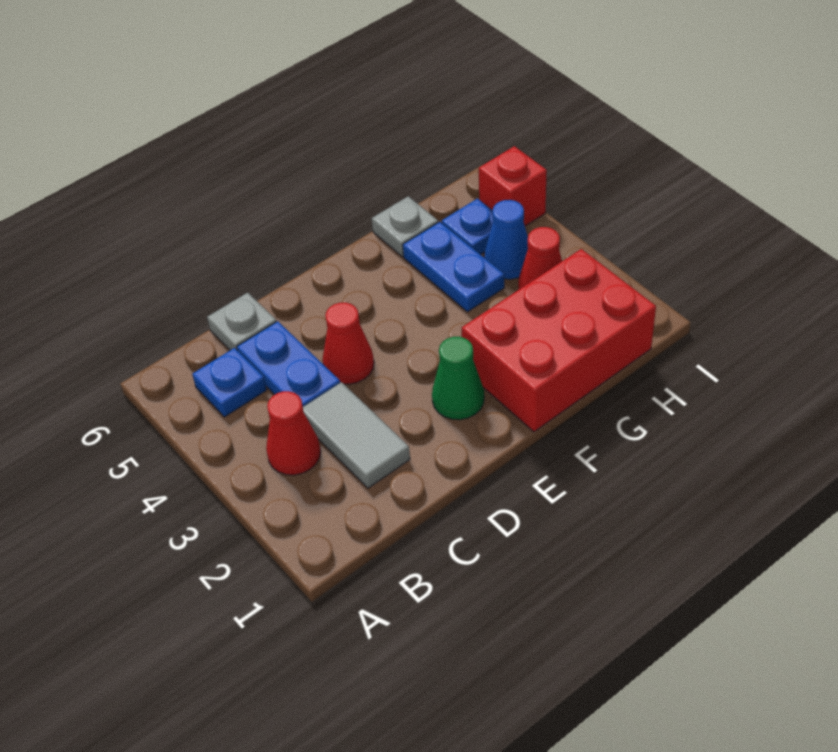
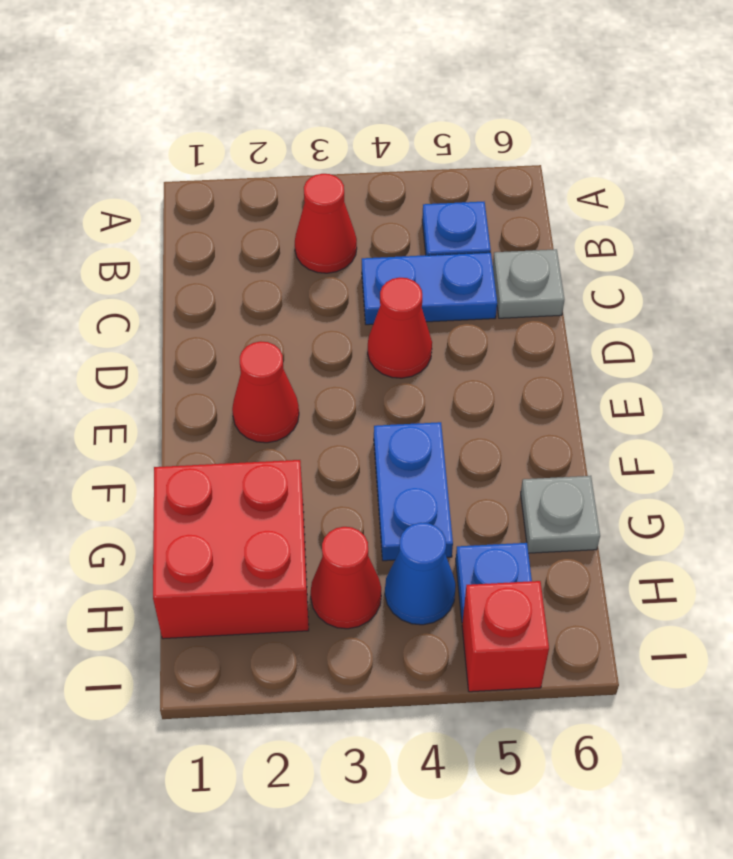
grey tile C2:C3 level 1 -> none
green cone E2 level 1 -> red cone E2 level 1
red brick F1:H2 level 1 -> red brick G1:H2 level 1
blue plate G4:G5 level 1 -> blue plate F4:G4 level 1

